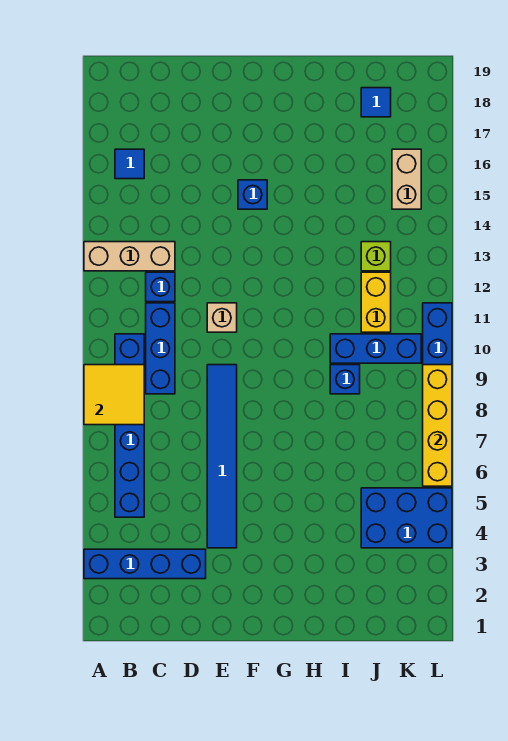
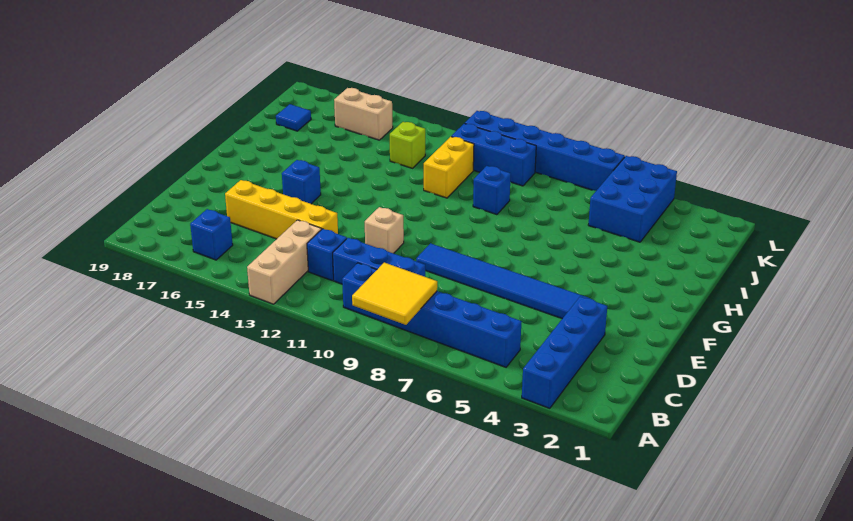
blue tile B16 level 1 -> blue brick B16 level 1
blue brick I10:K10 level 1 -> blue brick K9:K11 level 1
yellow brick J11:J12 level 1 -> yellow brick I11:J11 level 1
yellow brick L6:L9 level 2 -> yellow brick D13:D16 level 1

